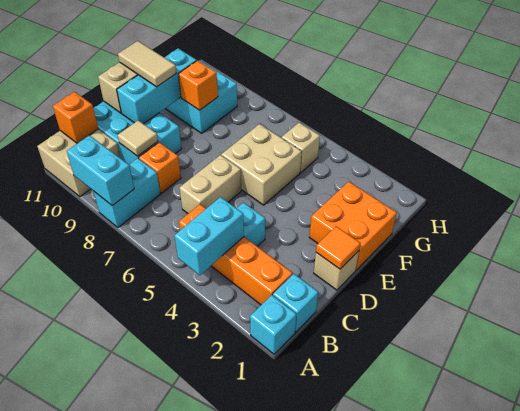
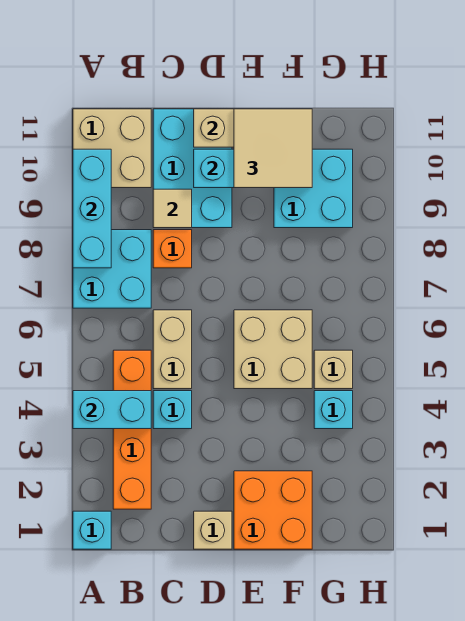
cyan brick A8:B8 level 1 -> cyan brick A7:B8 level 1
cyan brick A8:A9 level 2 -> cyan brick A8:A10 level 2
cyan brick B1 level 1 -> cyan brick G4 level 1
orange brick B11 level 2 -> none
tan brick C6:D6 level 1 -> tan brick C5:C6 level 1
orange tile D1 level 2 -> none
tan tile E10:E11 level 3 -> tan tile E10:F11 level 3
orange brick F9 level 2 -> none

